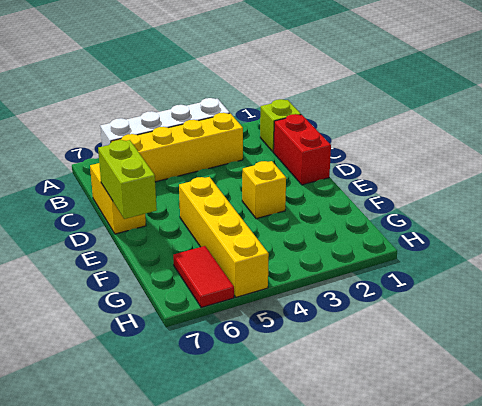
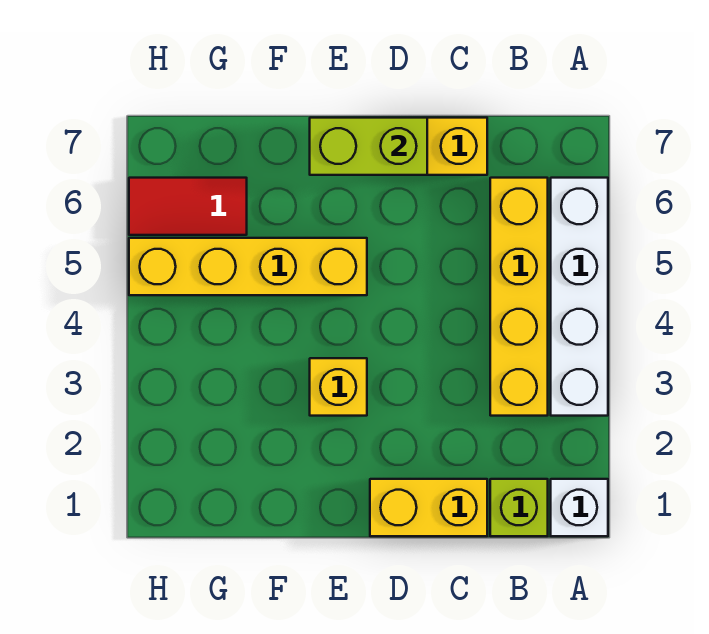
none -> white brick A1 level 1
red brick C1:D1 level 1 -> yellow brick C1:D1 level 1

